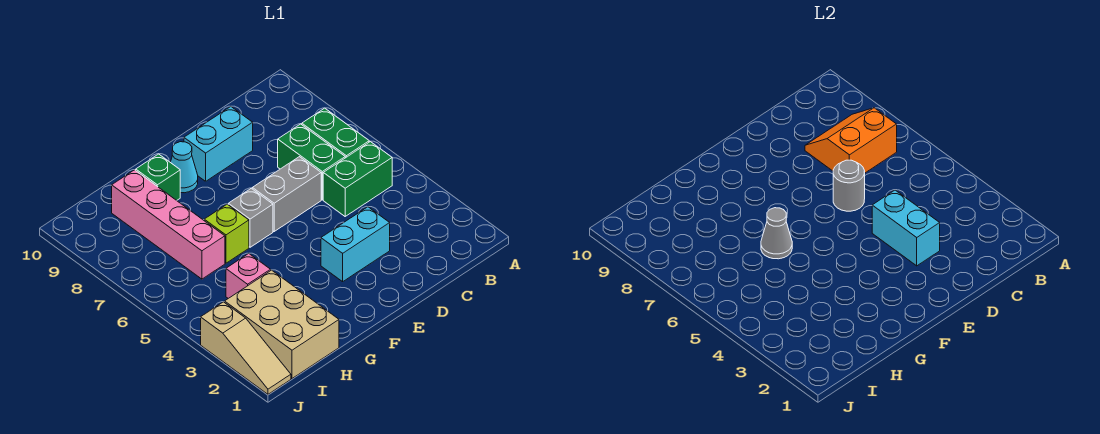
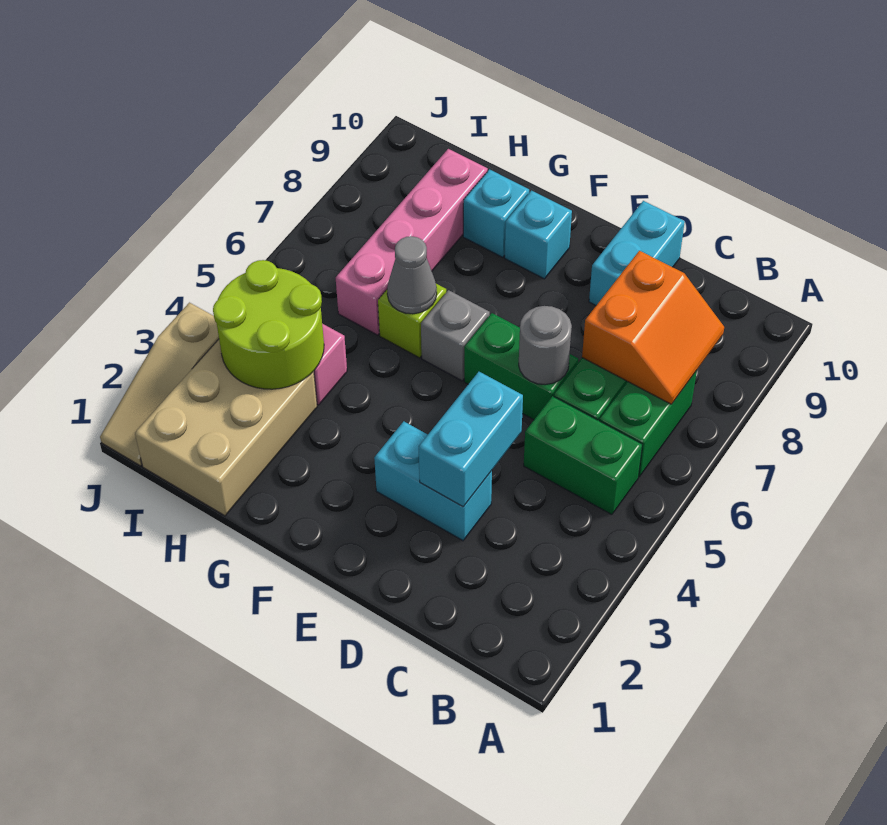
orange slope B7:C8 level 2 top 7 -> orange slope B7:C8 level 2 top C
grey brick D6:E6 level 1 -> green brick D6:E6 level 1
cyan brick D9:E9 level 1 -> cyan brick D9:D10 level 1
cyan cone F9 level 1 -> cyan brick F9 level 1
green brick G9 level 1 -> cyan brick G9 level 1
none -> lime round brick H3:I4 level 2

